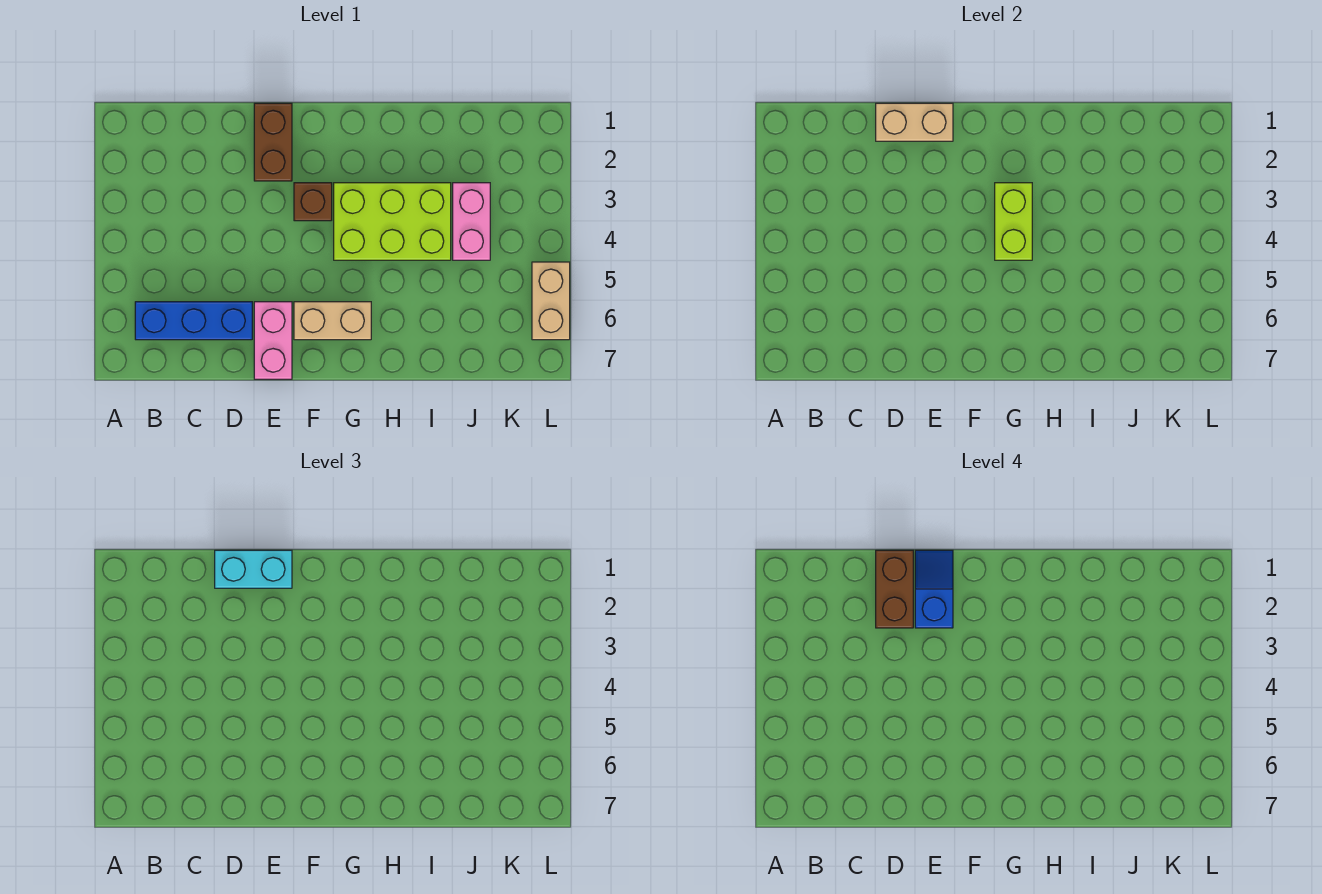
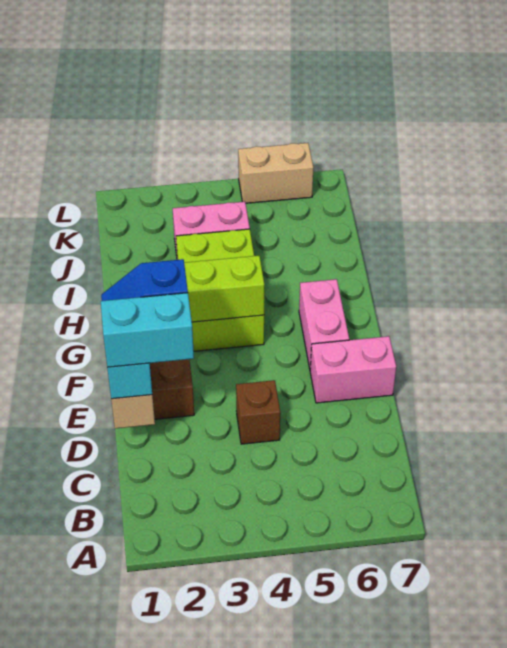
blue brick B6:D6 level 1 -> none
brown brick D1:D2 level 4 -> cyan brick D1:D2 level 4
brown brick F3 level 1 -> brown brick D4 level 1
tan brick F6:G6 level 1 -> pink brick F6:G6 level 1

